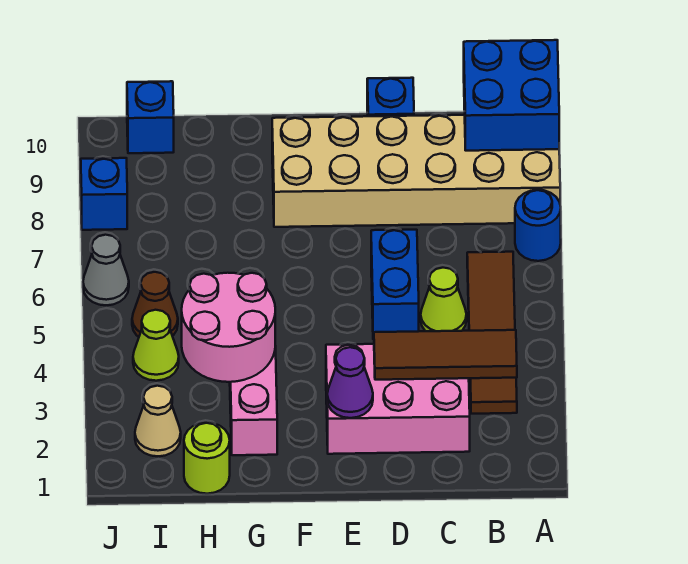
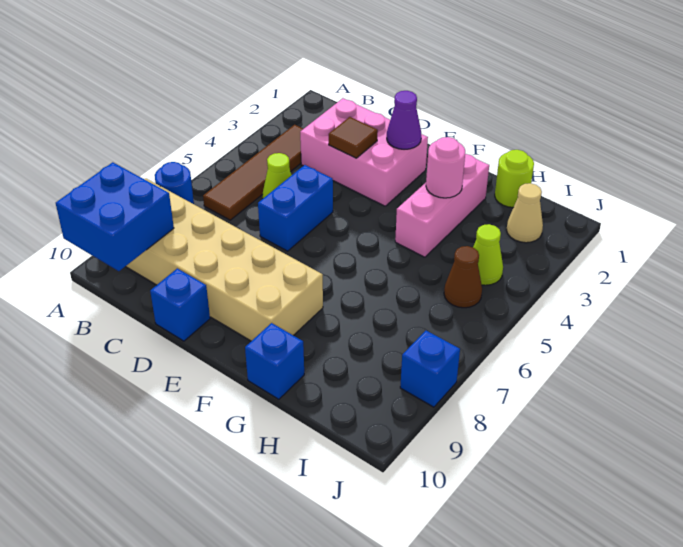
brown tile B3:D3 level 2 -> brown tile D3 level 2
pink round brick G3:H4 level 2 -> pink round brick G3 level 2
blue brick I10 level 1 -> blue brick G10 level 1
grey cone J6 level 1 -> none

